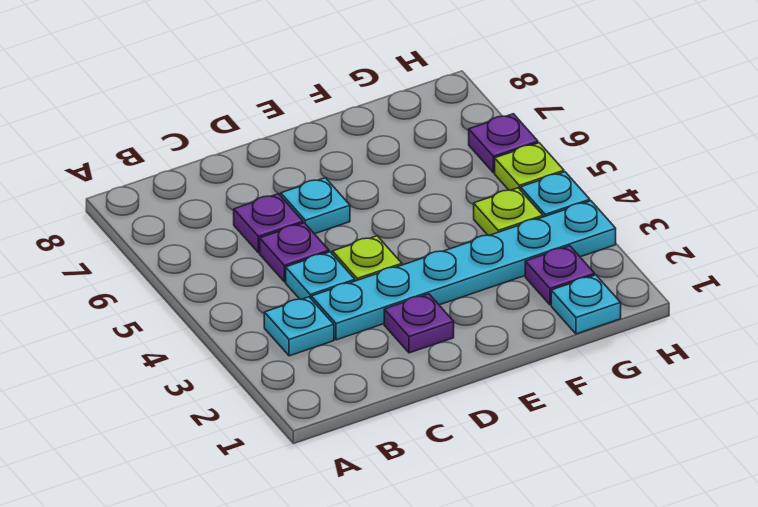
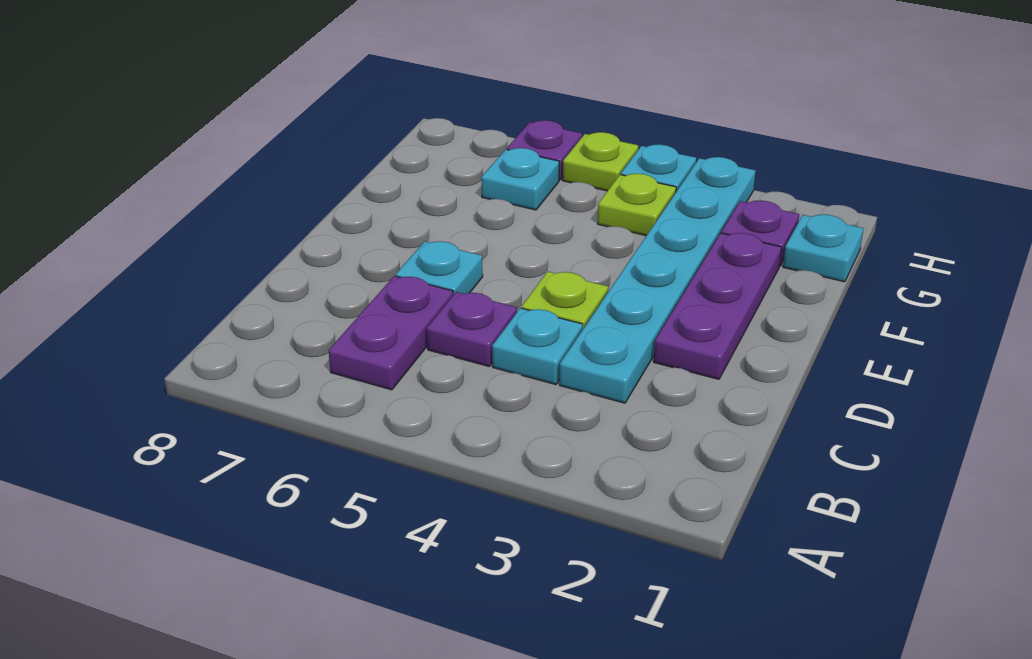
cyan plate B3 level 1 -> cyan plate G6 level 1
purple plate C6 level 1 -> purple plate B6:C6 level 1
purple plate D2 level 1 -> purple plate D2:F2 level 1

